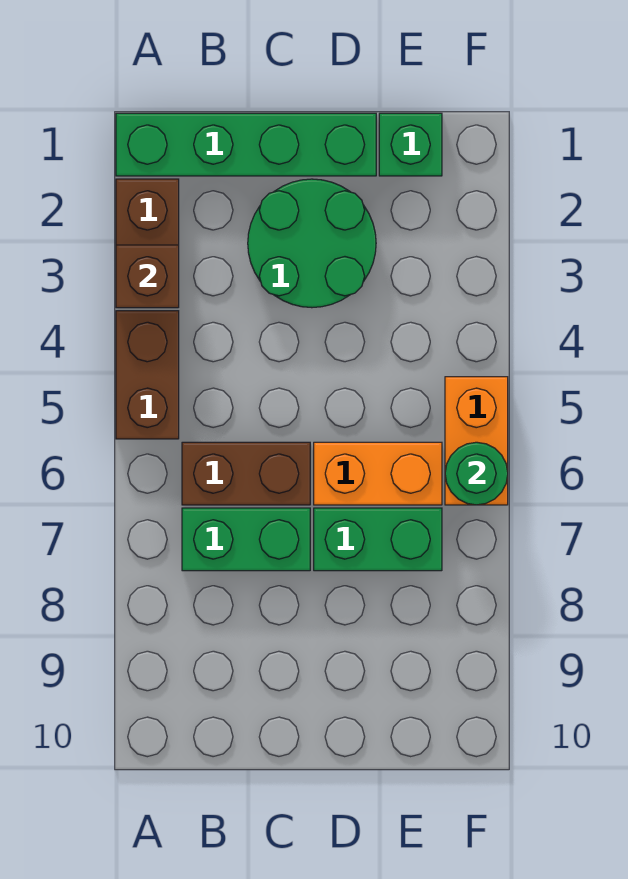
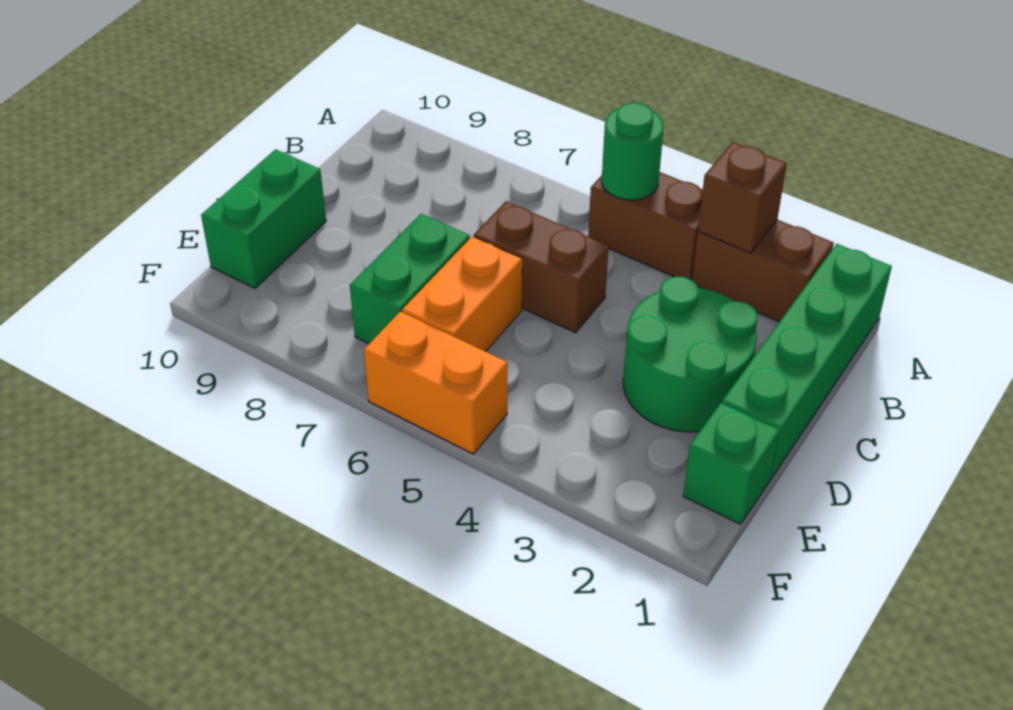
brown brick B6:C6 level 1 -> brown brick C5:C6 level 1
green brick B7:C7 level 1 -> green brick D10:E10 level 1
green round brick F6 level 2 -> green round brick A5 level 2

